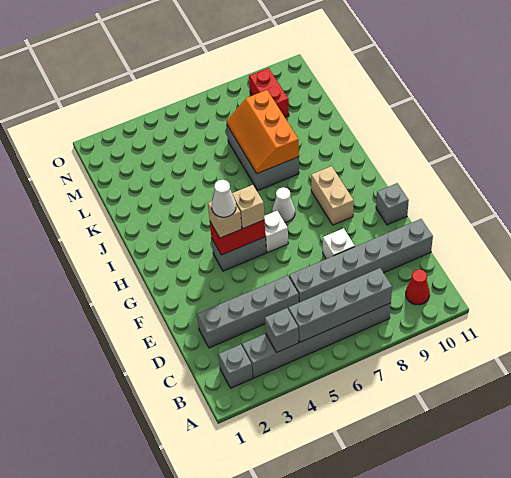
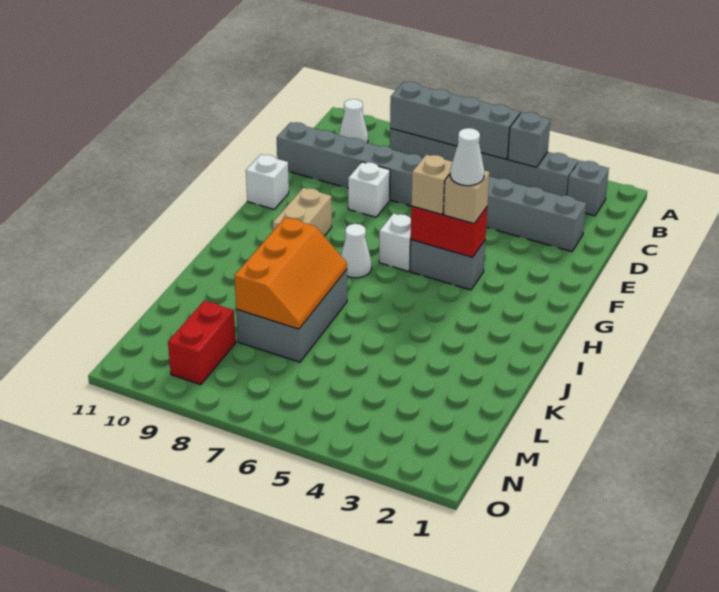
red cone B10 level 1 -> white cone B10 level 1
grey brick F11 level 1 -> white brick F11 level 1

